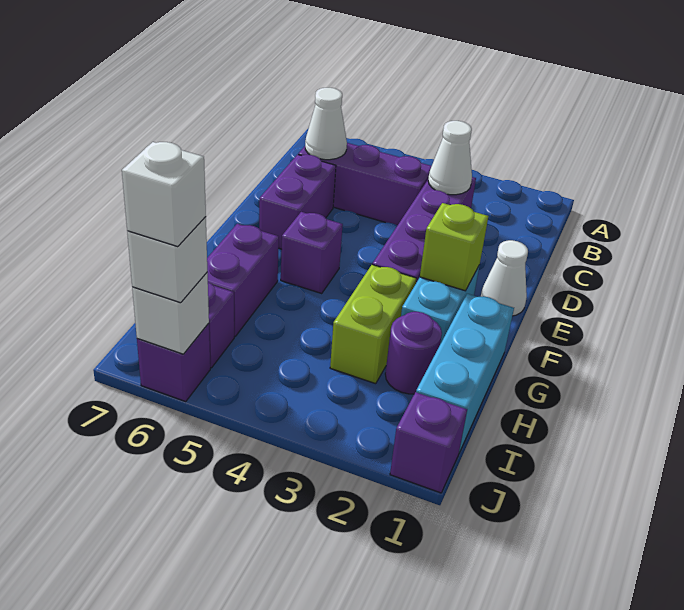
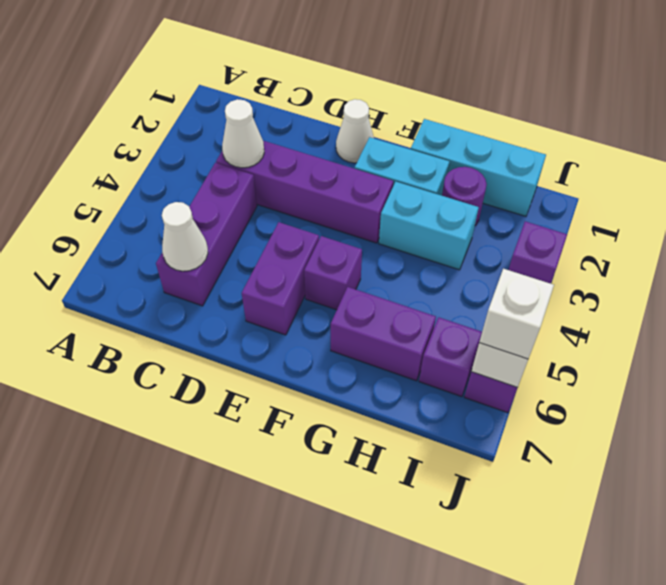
purple brick D6:E6 level 1 -> purple brick E5:E6 level 1
lime brick F2 level 2 -> none
lime brick G3:H3 level 1 -> cyan brick G3:H3 level 1
purple brick J1 level 1 -> purple brick J3 level 1
white brick J6 level 4 -> none

